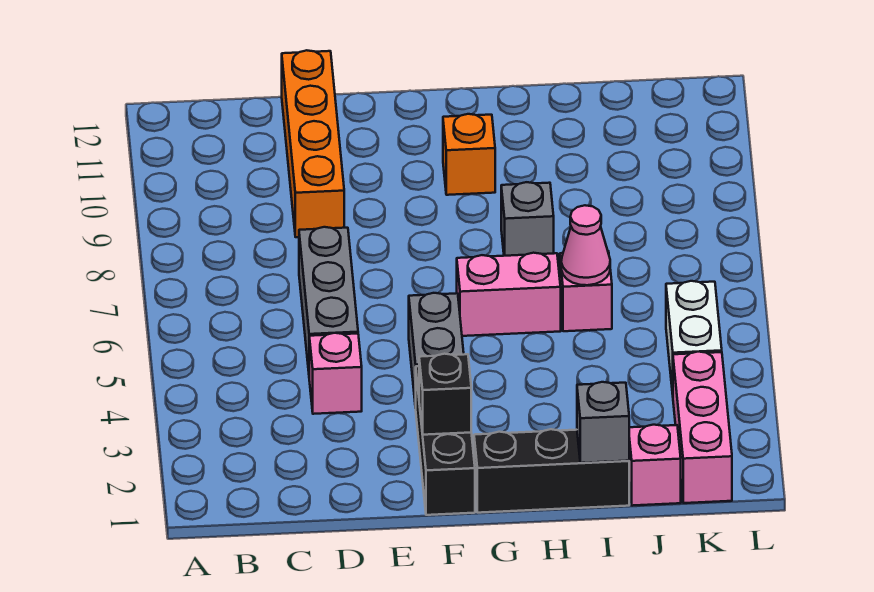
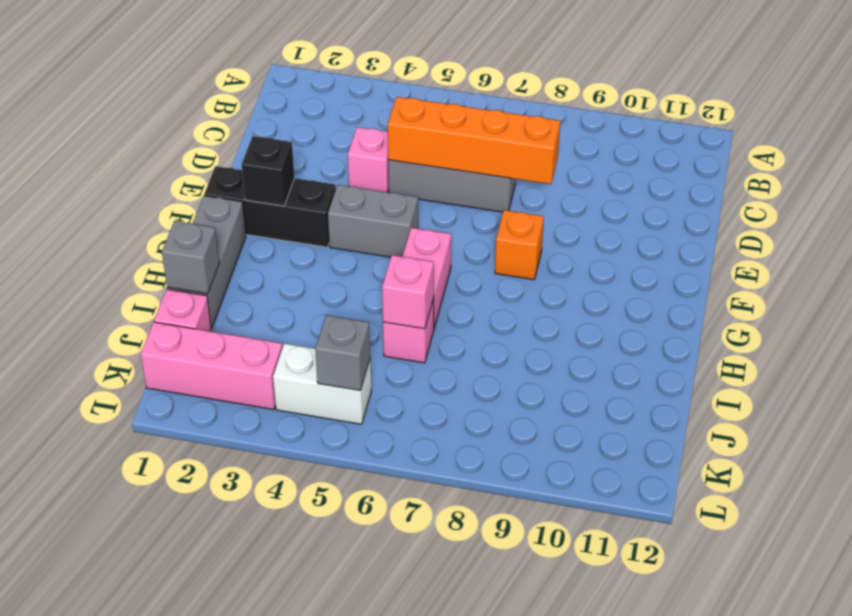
orange brick D9:D12 level 1 -> orange brick D5:D8 level 2
black brick G1:I1 level 1 -> grey brick G1:I1 level 1
orange brick G10 level 1 -> orange brick F8 level 1
grey brick H8 level 1 -> grey brick K5 level 2
pink cone I6 level 2 -> pink brick I6 level 2

